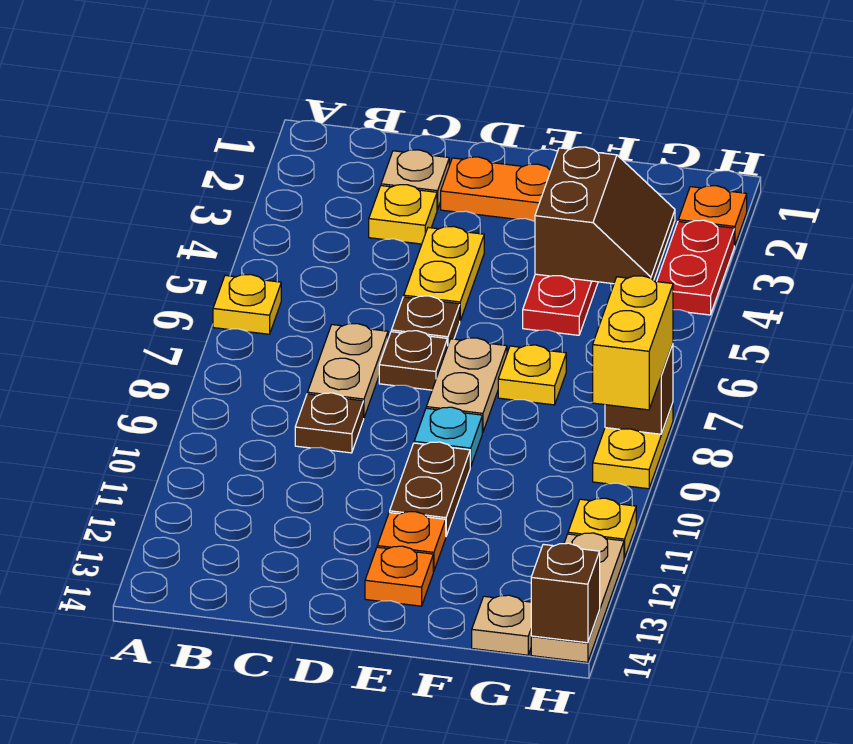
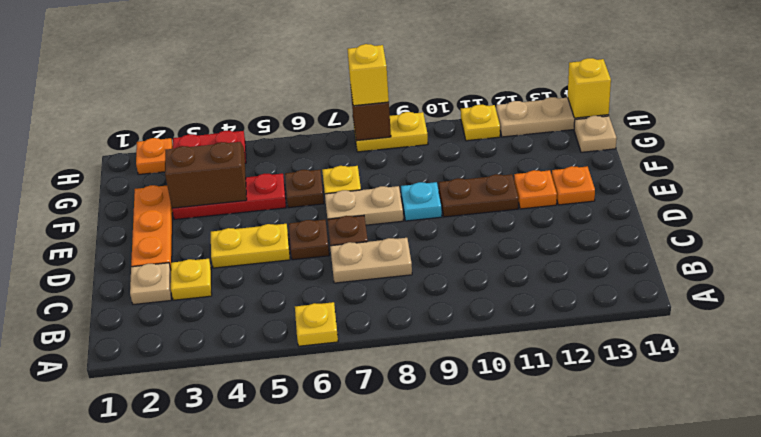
brown plate C9 level 1 -> brown plate F6 level 1
yellow brick H8:H9 level 3 -> yellow brick H8 level 3
brown brick H14 level 2 -> yellow brick H14 level 2

